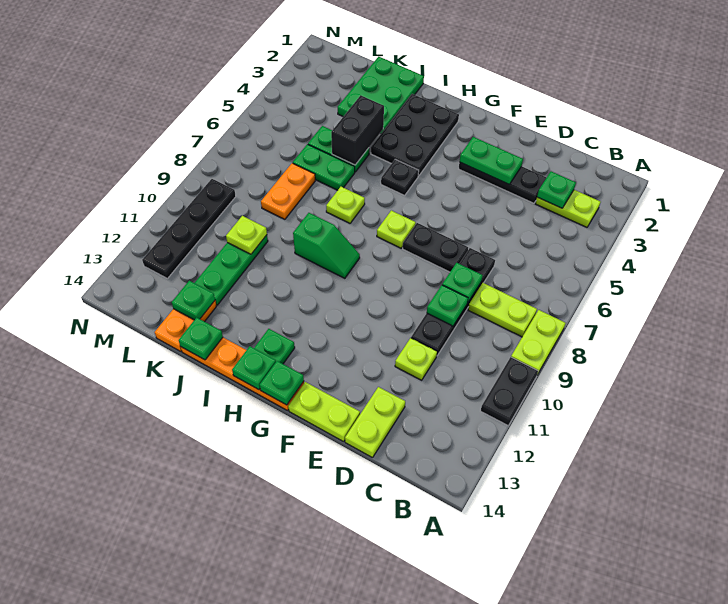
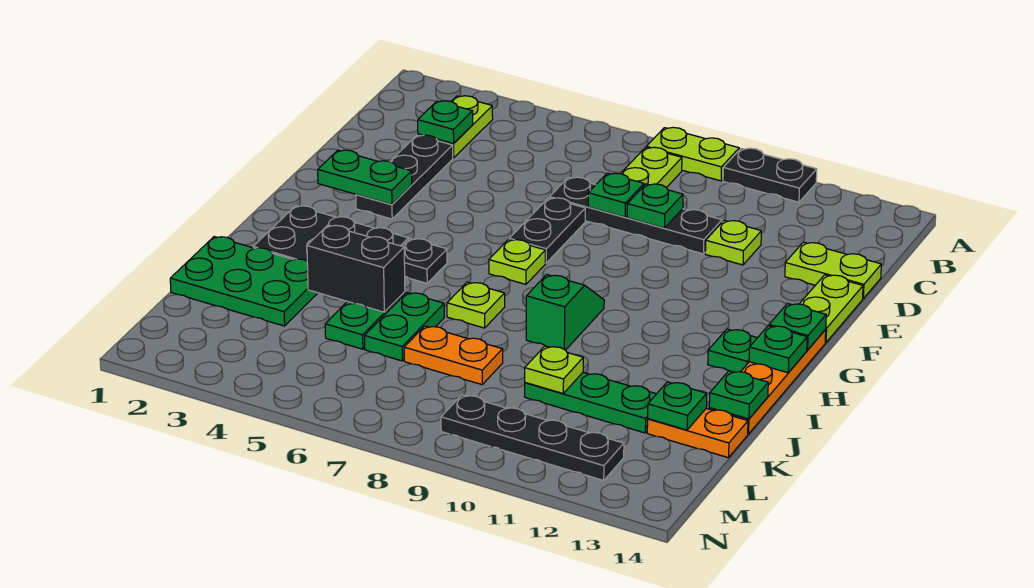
green plate E3:F3 level 2 -> green plate F2:F3 level 2

